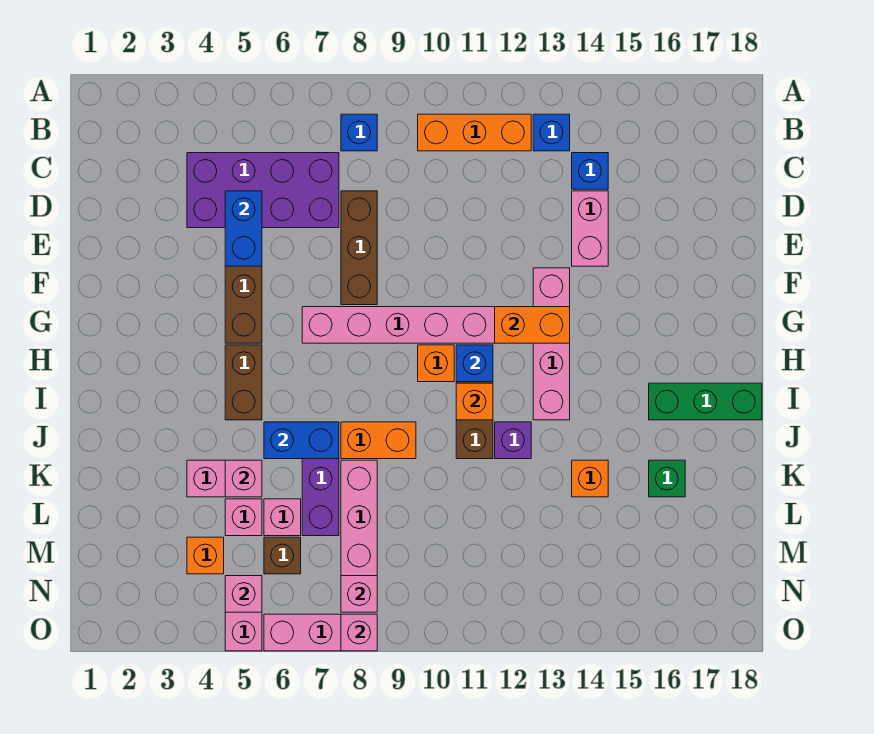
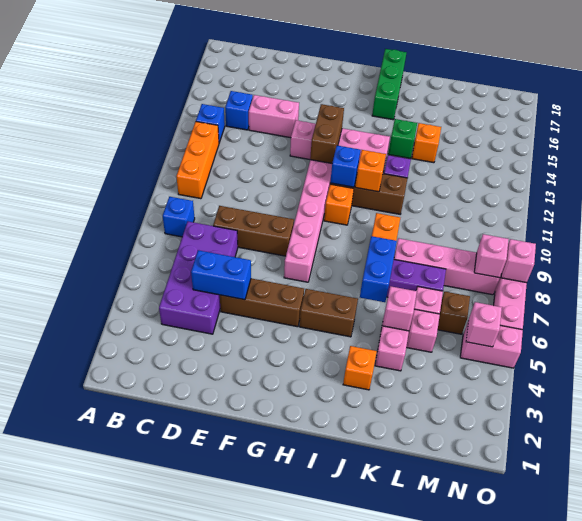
orange brick G12:G13 level 2 -> brown brick G12:G13 level 2
green brick K16 level 1 -> green brick J14 level 1
orange brick M4 level 1 -> orange brick J3 level 1

